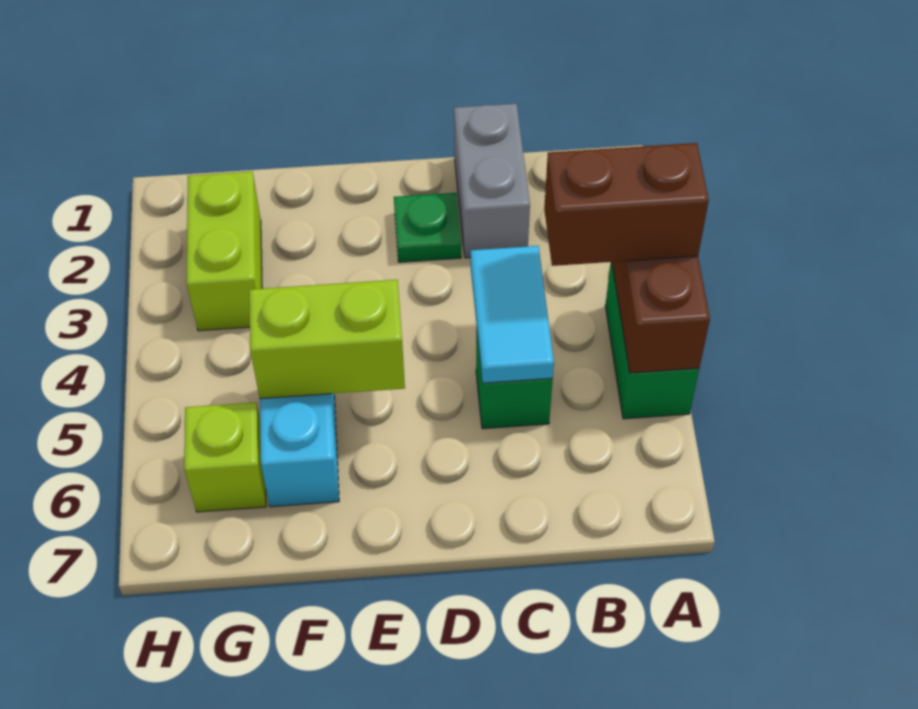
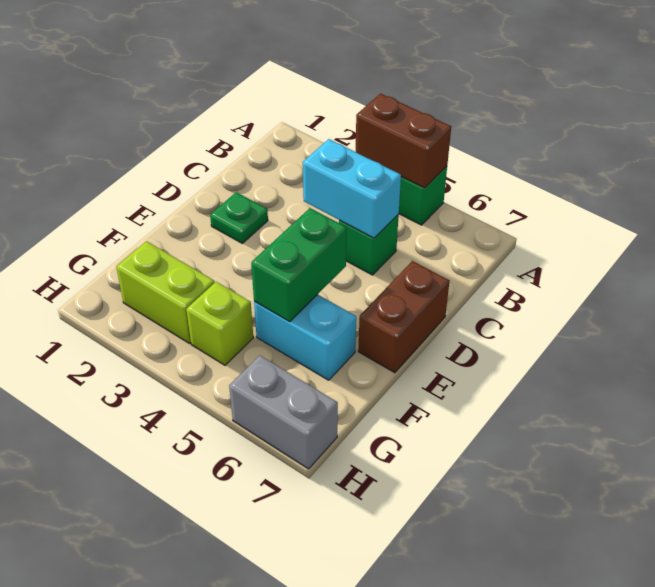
brown brick A4:B4 level 3 -> brown brick D7:E7 level 1
grey brick C1:C2 level 1 -> grey brick H6:H7 level 1
cyan tile C4:C5 level 2 -> cyan brick C4:C5 level 2
lime brick E5:F5 level 2 -> green brick E5:F5 level 2
lime brick G6 level 1 -> lime brick G4 level 1

